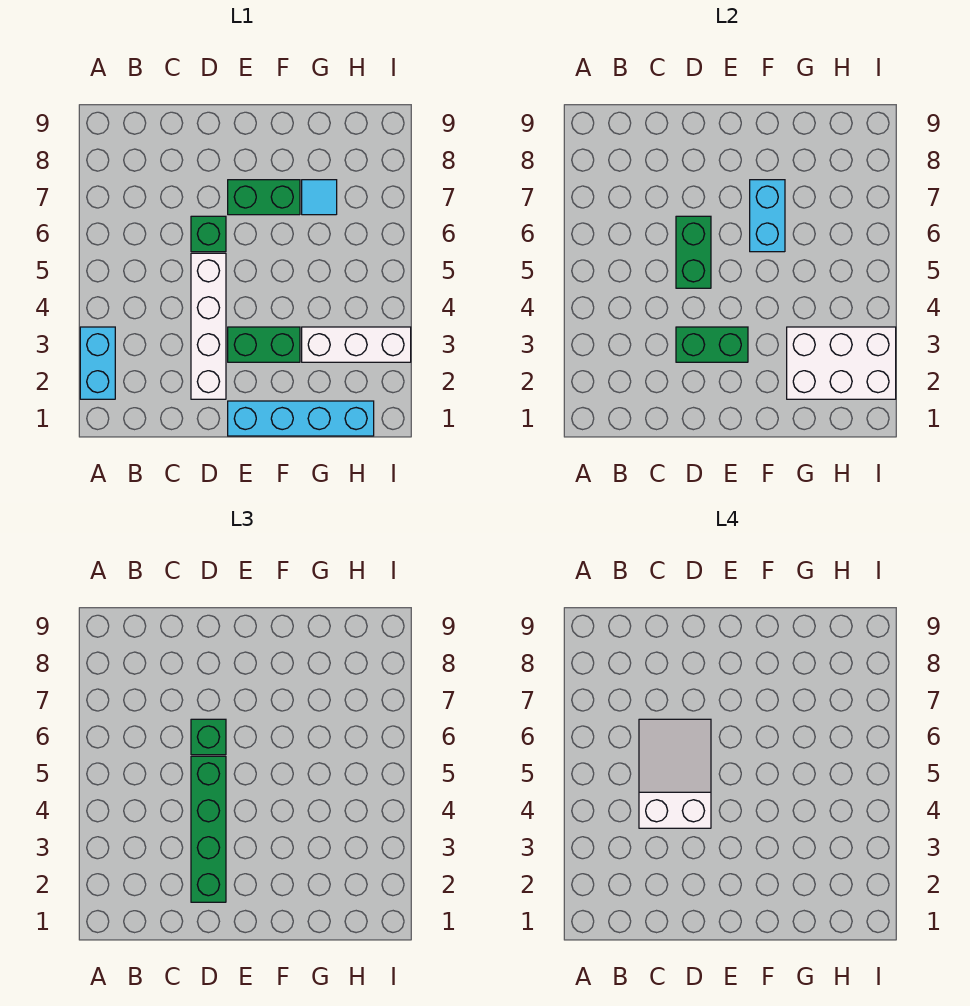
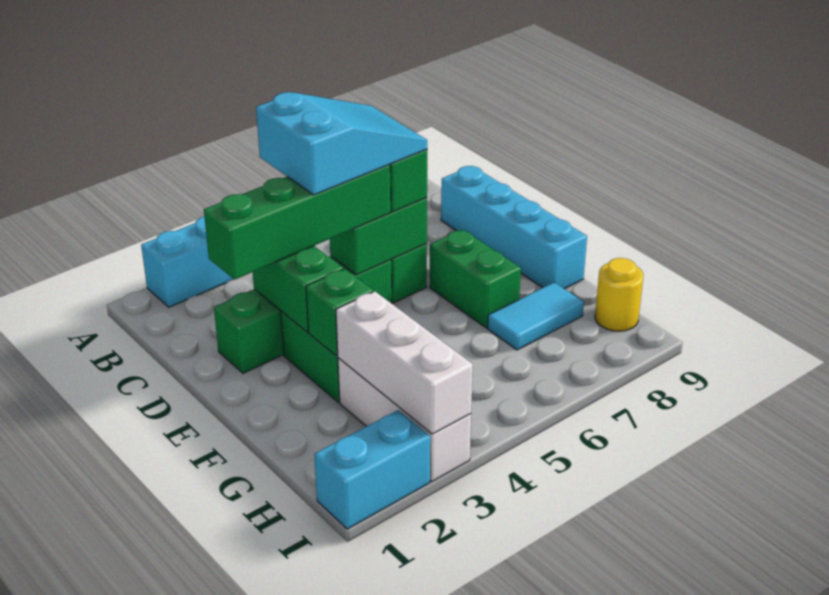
white slope C4:D6 level 4 top 4 -> cyan slope C4:D6 level 4 top 4
white brick D2:D5 level 1 -> green brick D2:D5 level 1
cyan brick E1:H1 level 1 -> cyan brick C9:F9 level 1
none -> green brick F3 level 2
cyan brick F6:F7 level 2 -> cyan brick I1:I2 level 1
white brick G2:I3 level 2 -> white brick G3:I3 level 2
cyan tile G7 level 1 -> cyan tile G7:G8 level 1
none -> yellow round brick H9 level 1

